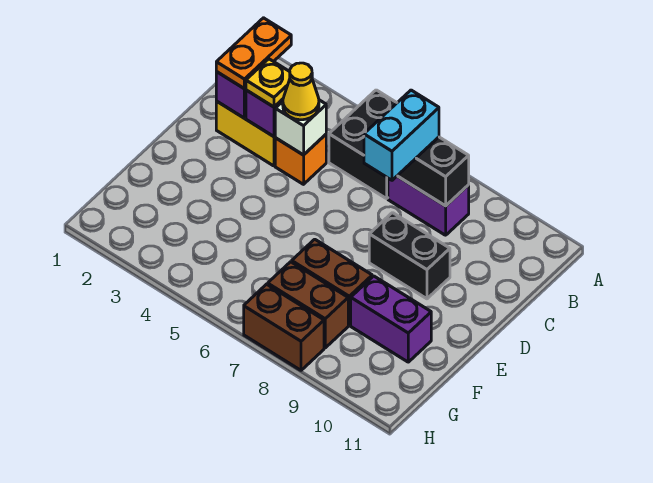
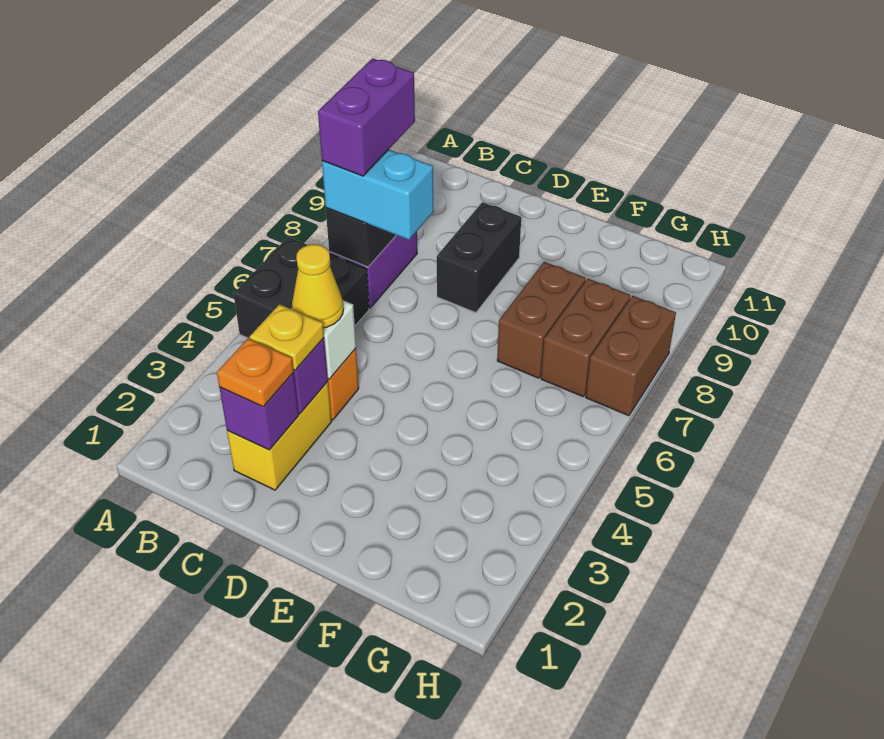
orange plate B2:C2 level 3 -> orange plate C2 level 3
purple brick F9:F10 level 1 -> purple brick B7:B8 level 4

